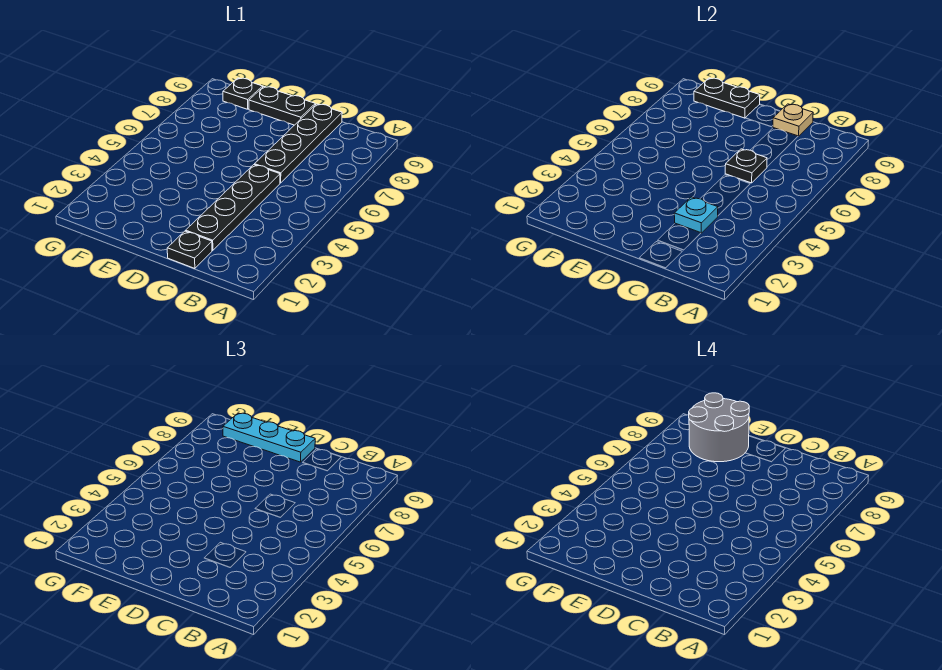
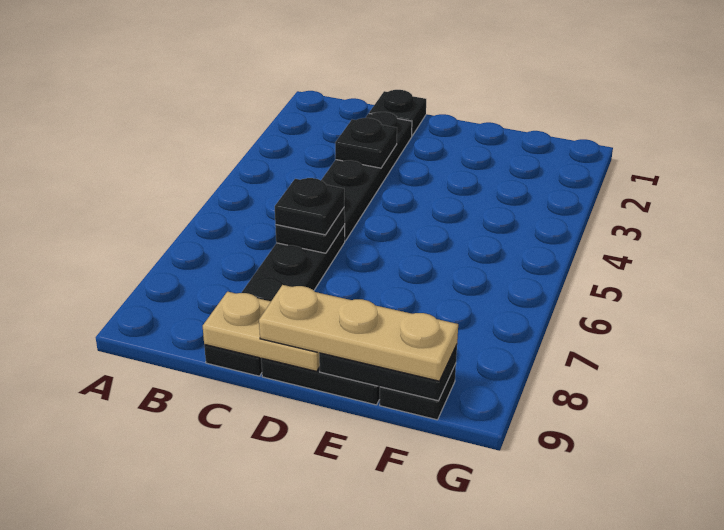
cyan plate C3 level 2 -> black plate C3 level 2
none -> black plate C6 level 3
tan plate C9 level 2 -> tan plate C9:D9 level 2
cyan plate D9:F9 level 3 -> tan plate D9:F9 level 3
grey round brick E8:F9 level 4 -> none

